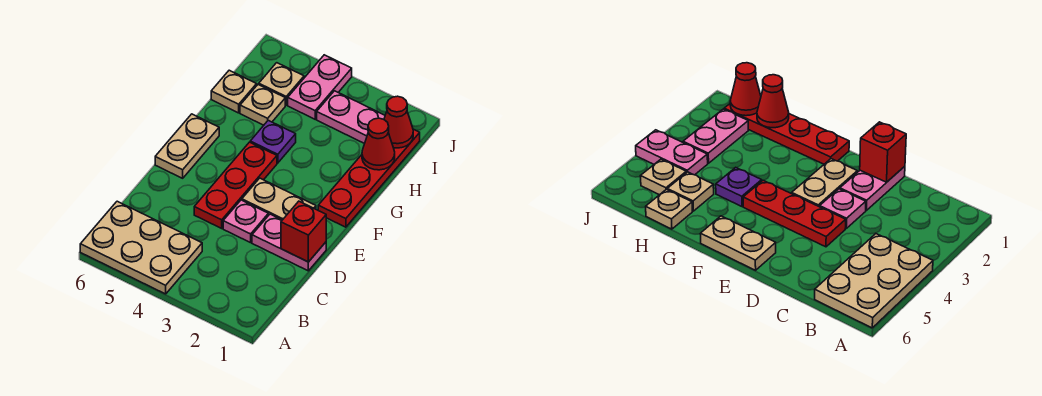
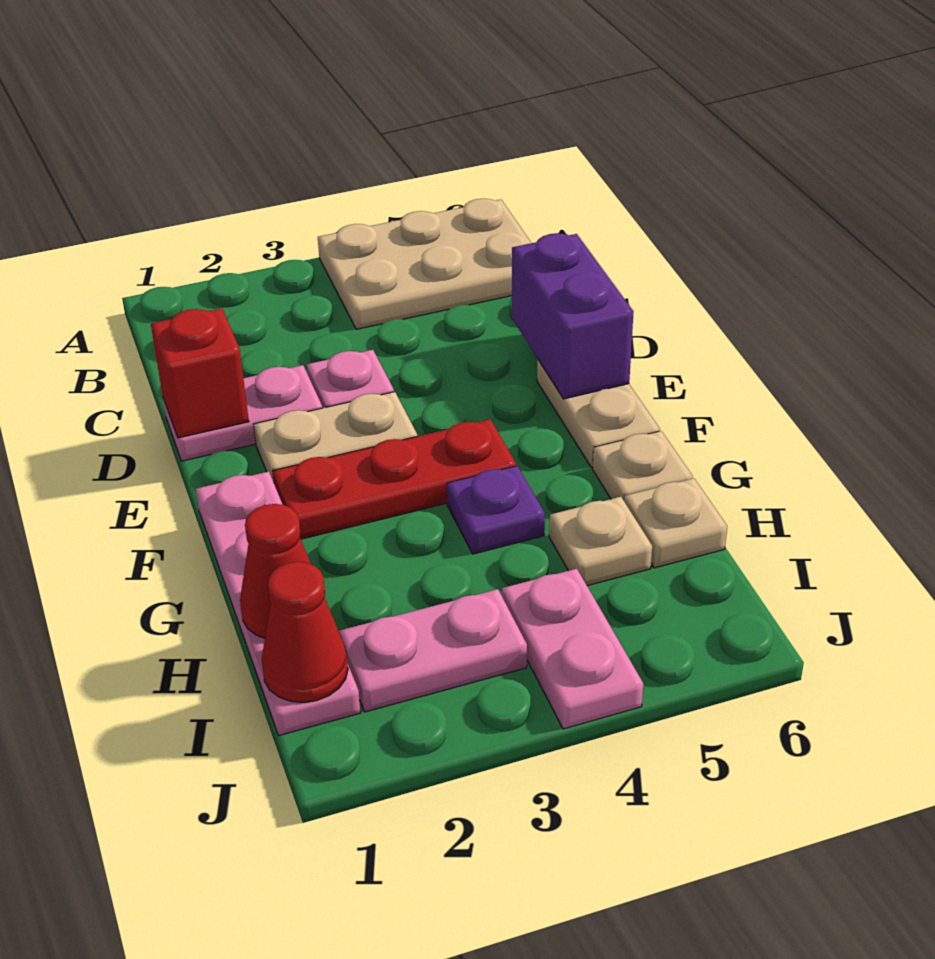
red plate D4:F4 level 1 -> red plate F2:F4 level 1
none -> purple brick D6:E6 level 2
red plate F1:I1 level 1 -> pink plate F1:I1 level 1
tan plate I5 level 1 -> tan plate G6 level 1

